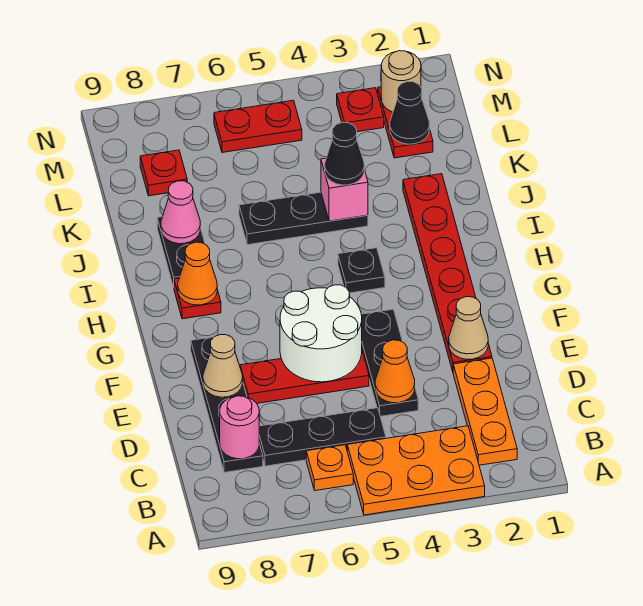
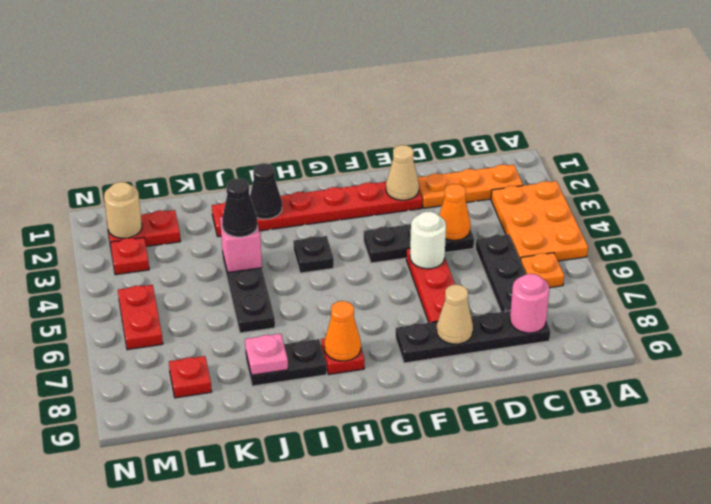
white round brick E5:F6 level 2 -> white round brick E5 level 2
pink cone J8 level 2 -> pink plate J8 level 2
black cone L2 level 2 -> black cone I2 level 2

